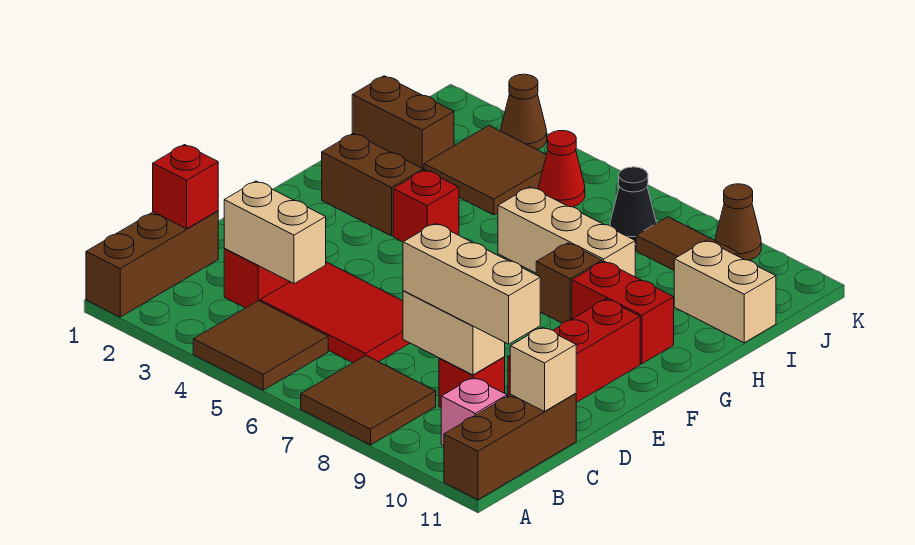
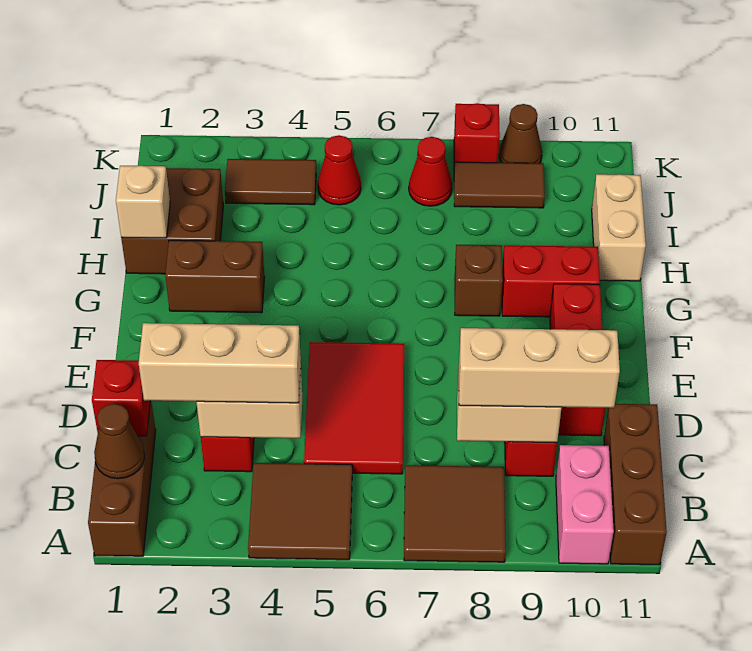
pink brick B10 level 1 -> pink brick A10:B10 level 1
red tile C4:D6 level 1 -> red tile C5:E6 level 1
tan brick C11 level 2 -> tan brick H1 level 2
red brick G4 level 1 -> red brick K8 level 1
tan brick H6:H8 level 1 -> tan brick C2:C4 level 3
brown brick I1:I2 level 1 -> brown brick H1:I2 level 1
brown tile I3:J4 level 1 -> brown tile J3:J4 level 1
tan brick I10:I11 level 1 -> tan brick H11:I11 level 1
black cone J7 level 1 -> red cone J7 level 1
brown cone K3 level 1 -> brown cone B1 level 2

